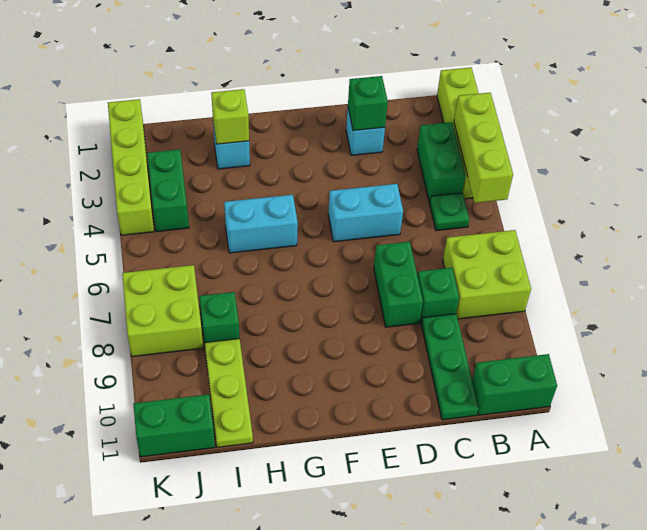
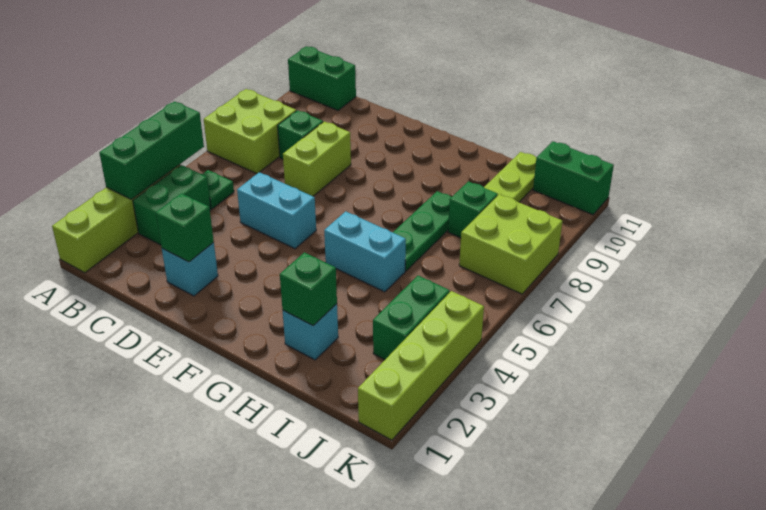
lime brick A3:A5 level 2 -> green brick A3:A5 level 2
green plate C9:C11 level 1 -> green plate H6:H8 level 1
green brick D7:D8 level 1 -> lime brick D7:D8 level 1
lime brick H2 level 2 -> green brick H2 level 2

